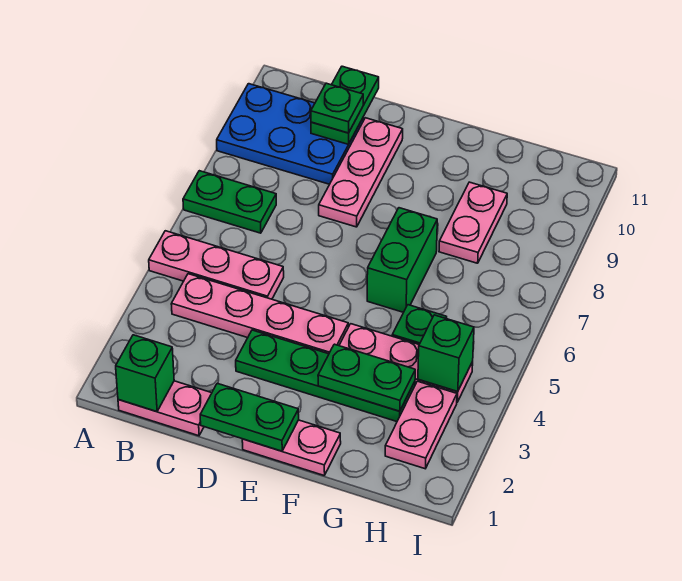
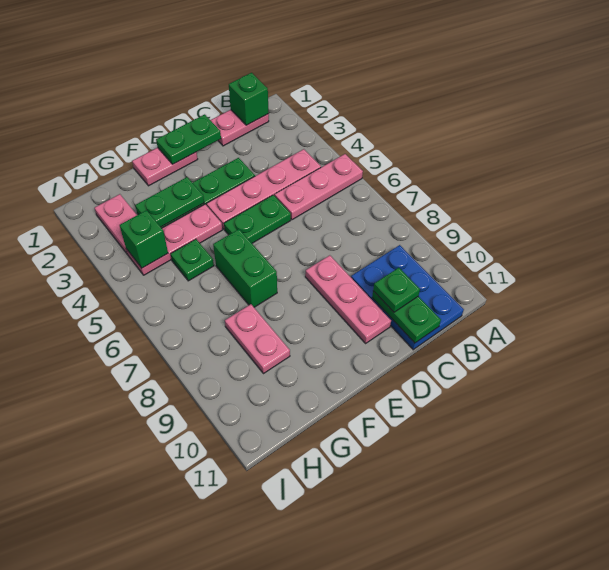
green plate A7:B7 level 1 -> green plate D5:E5 level 1
blue plate A9:C10 level 1 -> blue plate B9:C11 level 1

